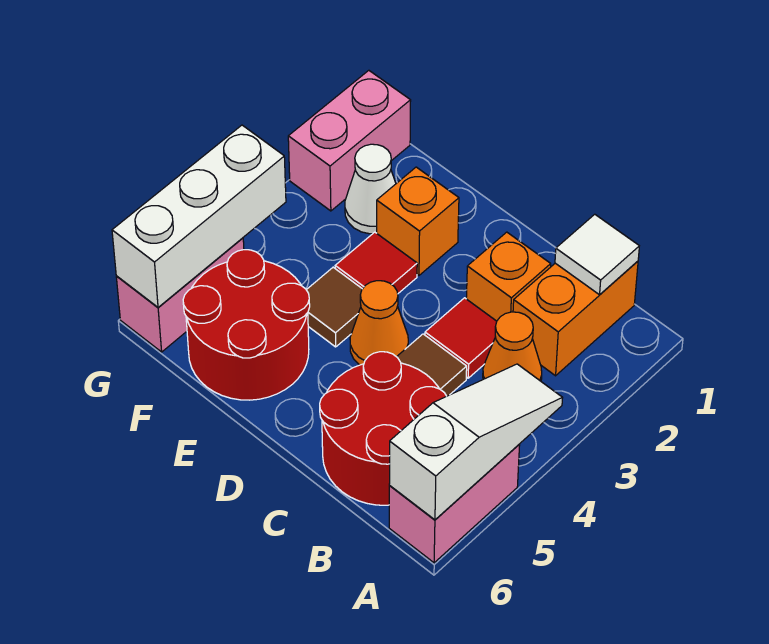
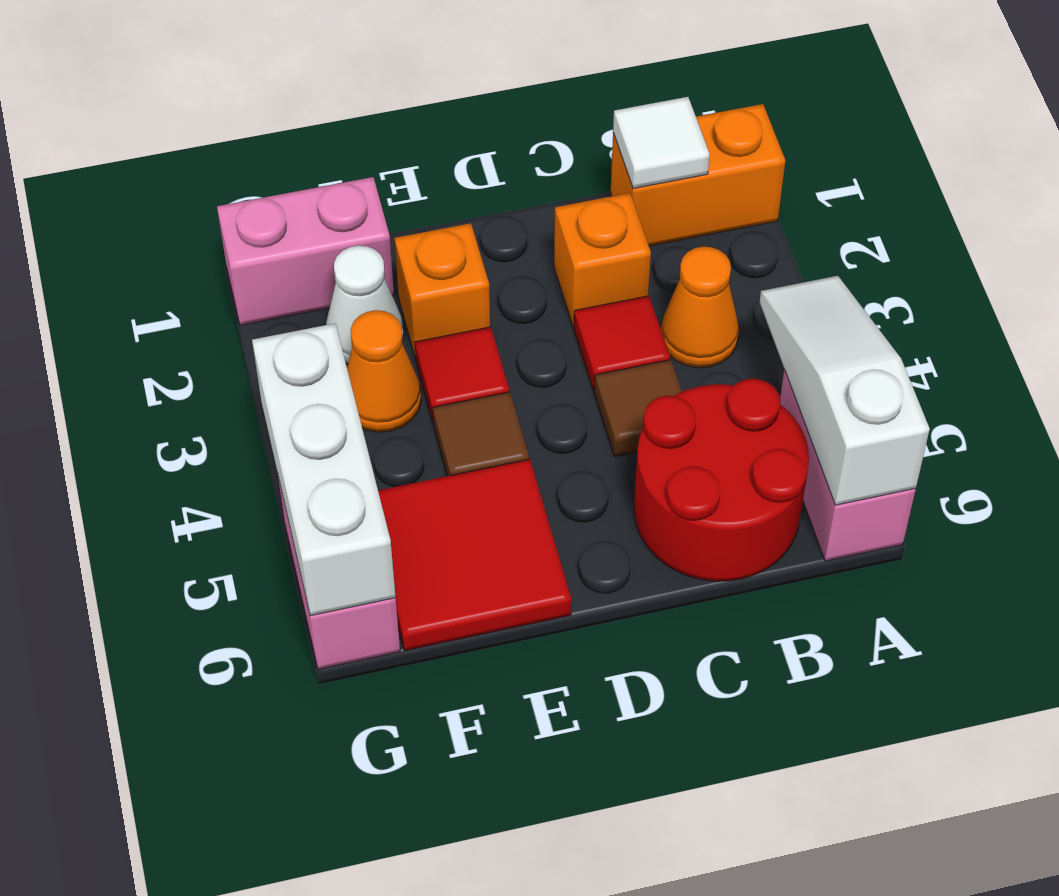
orange brick B1:B2 level 1 -> orange brick A1:B1 level 1
orange cone D4 level 1 -> orange cone F3 level 1
red round brick E5:F6 level 1 -> red tile E5:F6 level 1
pink brick G1:G2 level 1 -> pink brick F1:G1 level 1

